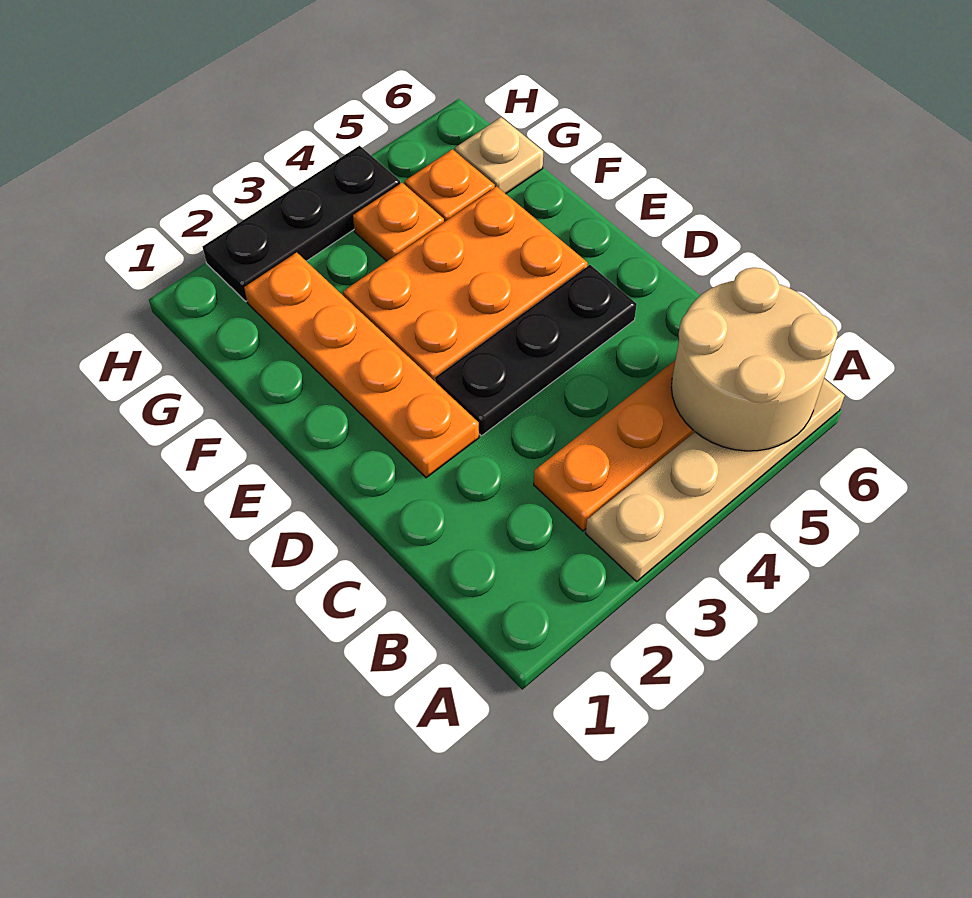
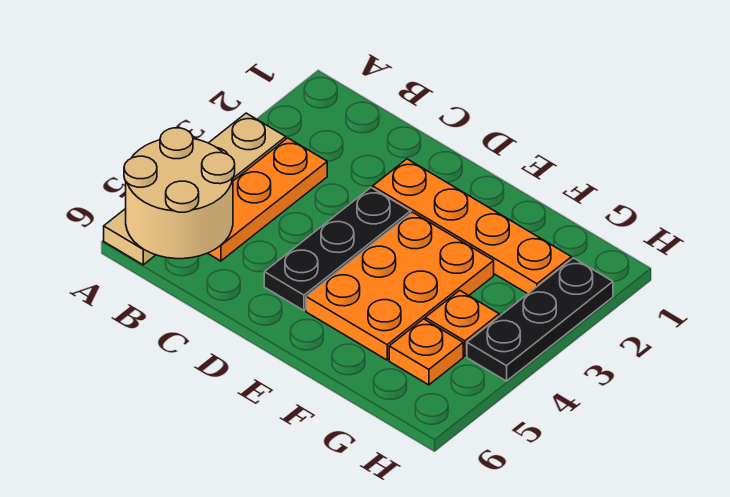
tan plate G6 level 1 -> none

